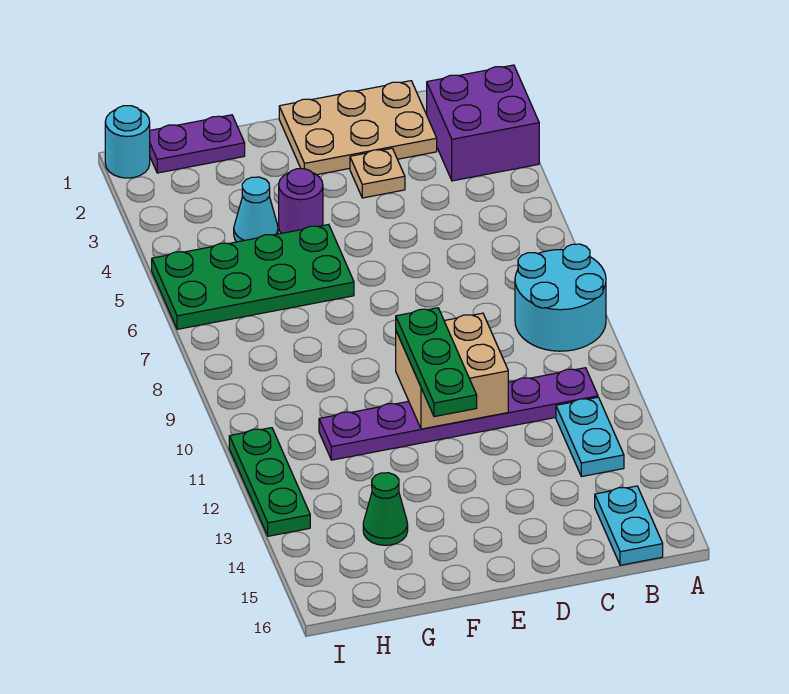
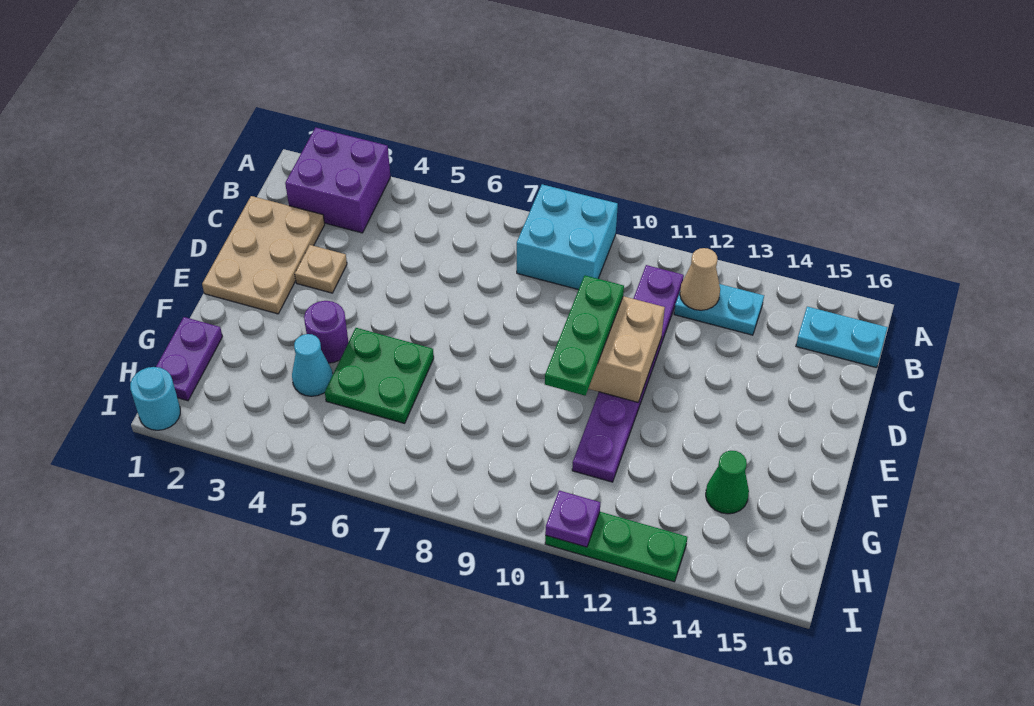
cyan round brick A8:B9 level 1 -> cyan brick A8:B9 level 1
none -> tan cone B12 level 2
green plate E10:E12 level 3 -> green plate D10:F10 level 3
green plate F5:I6 level 1 -> green plate F5:G6 level 1
none -> purple plate I11 level 2

